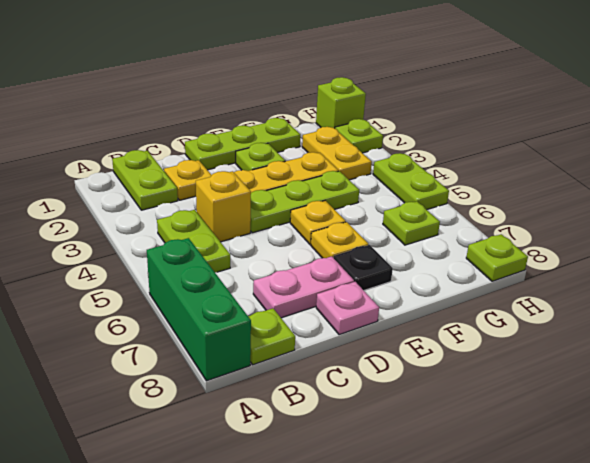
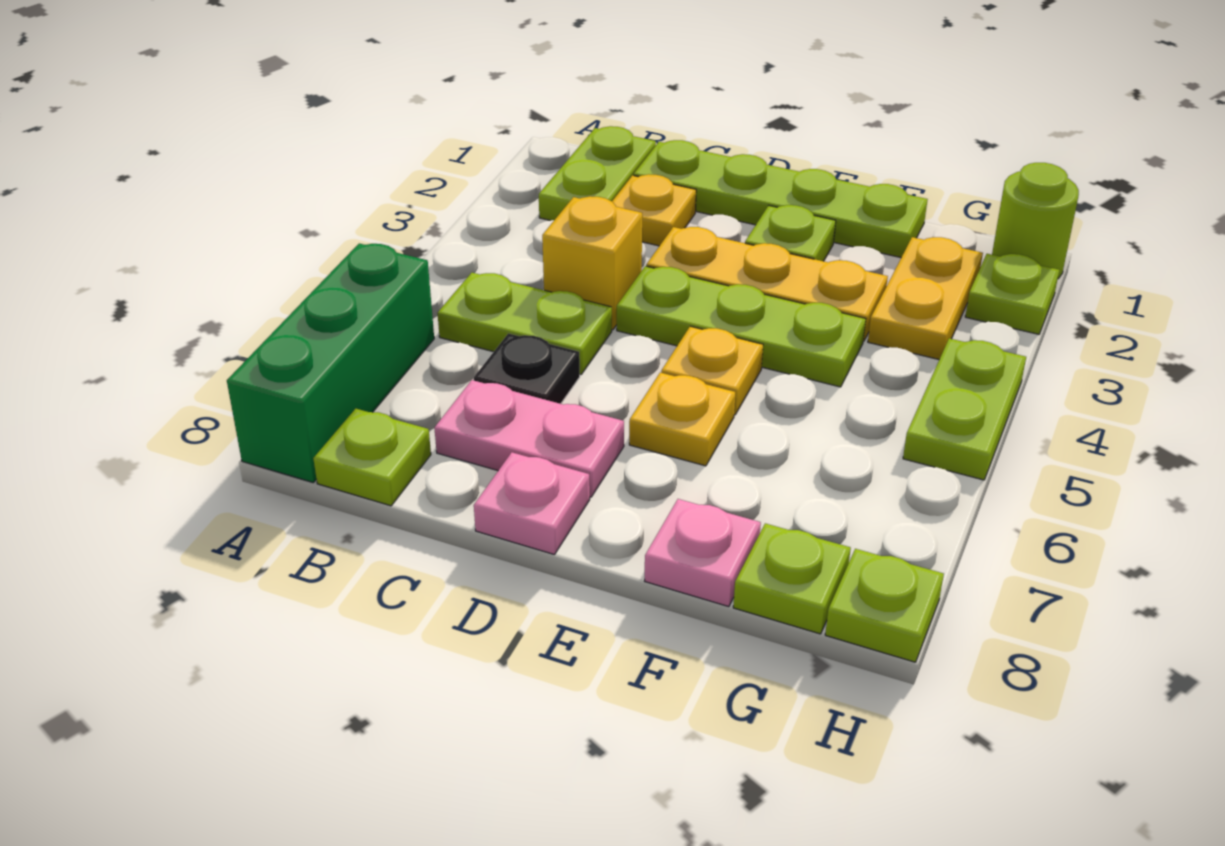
lime plate B4:B5 level 1 -> lime plate B5:C5 level 1
lime plate D1:F1 level 1 -> lime plate C1:F1 level 1
black plate E7 level 1 -> black plate C6 level 1
none -> pink plate F8 level 1
lime plate G6 level 1 -> lime plate G8 level 1
lime brick H1 level 1 -> lime round brick H1 level 1

